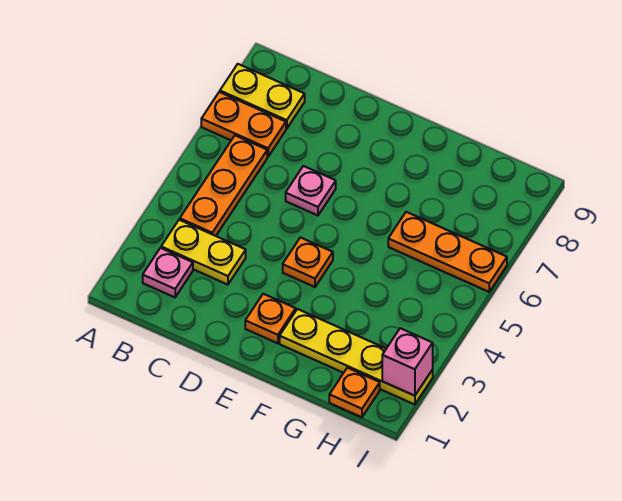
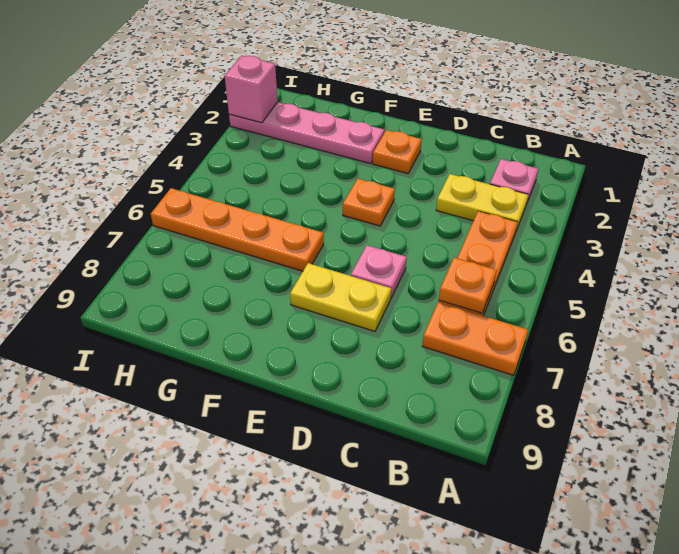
yellow plate A8:B8 level 1 -> yellow plate D7:E7 level 1
yellow plate F2:I2 level 1 -> pink plate F2:I2 level 1
orange plate G6:I6 level 1 -> orange plate F6:I6 level 1
orange plate H1 level 1 -> orange plate B6 level 2

